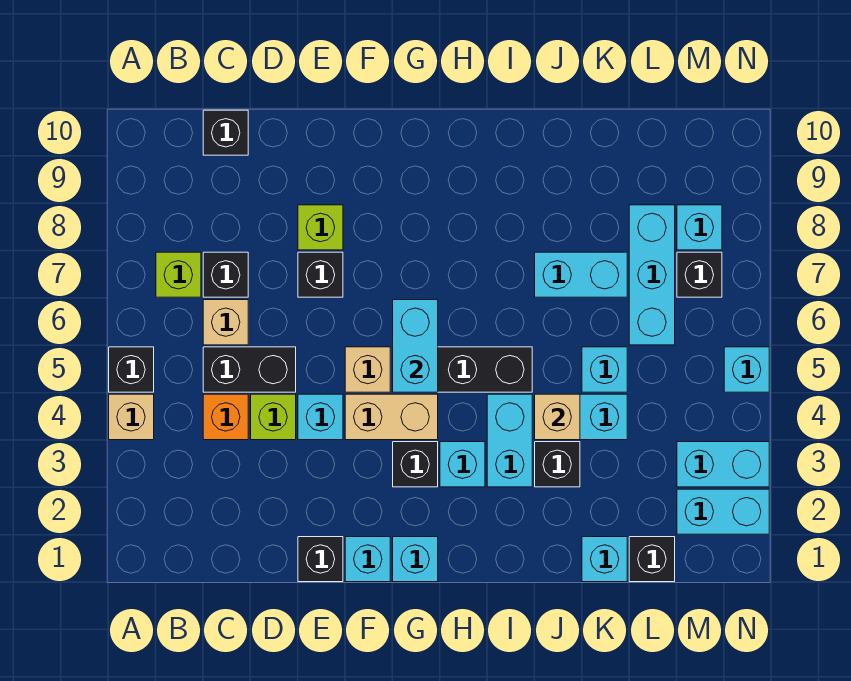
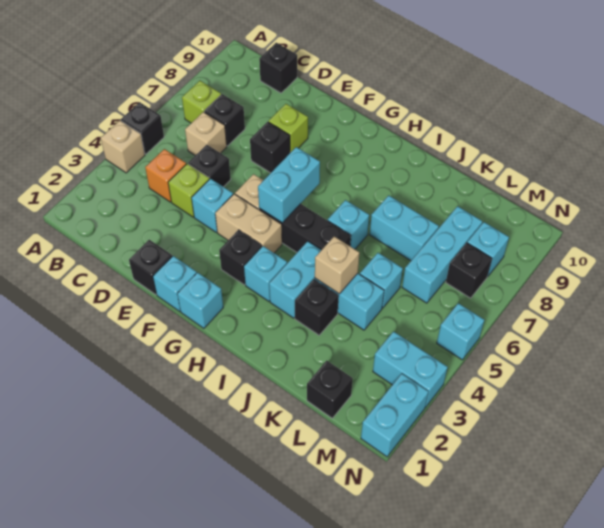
black brick C5:D5 level 1 -> black brick D5 level 1
cyan brick K1 level 1 -> cyan brick I6 level 1
cyan brick M2:N2 level 1 -> cyan brick N1:N2 level 1

